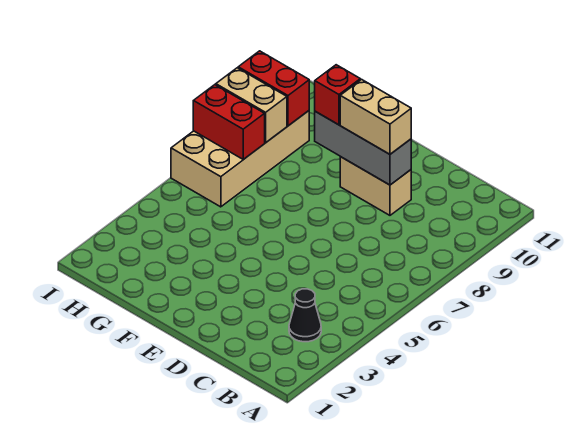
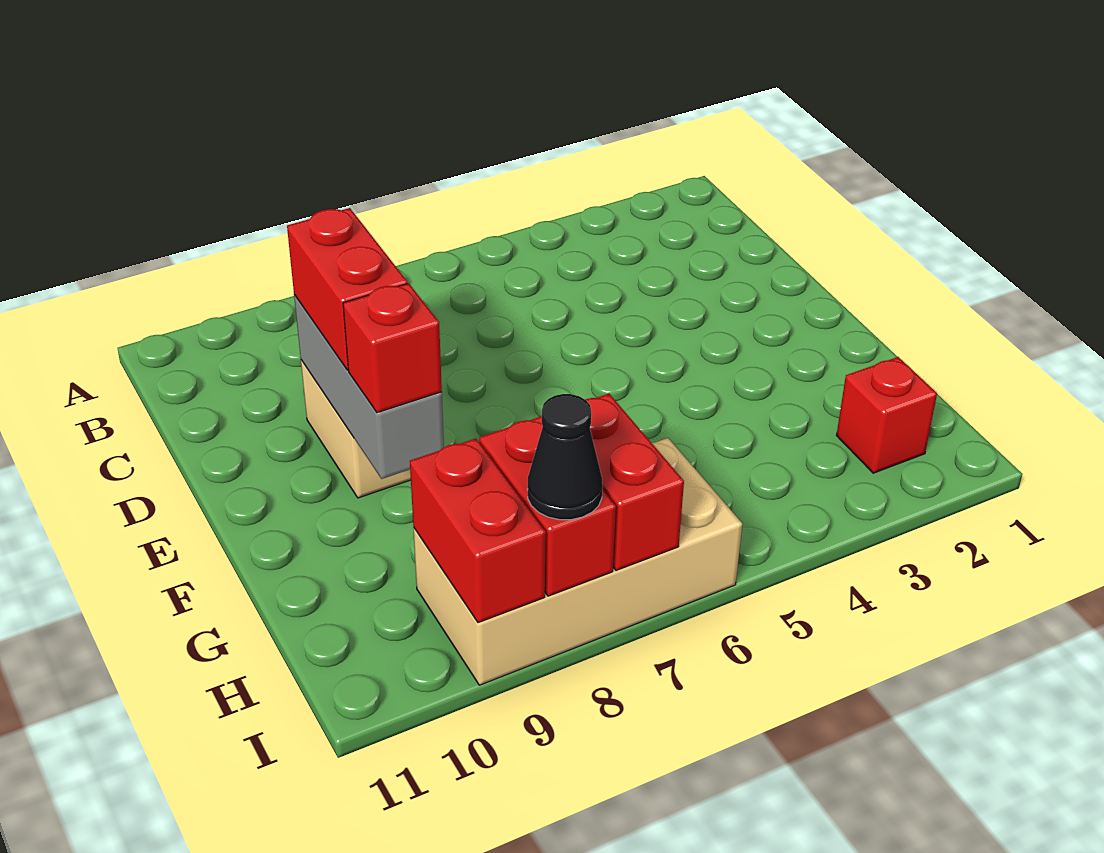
black cone B3 level 1 -> black cone I8 level 3
tan brick D9:E9 level 3 -> red brick D9:E9 level 3
none -> red brick H2 level 1
tan brick H8:I8 level 2 -> red brick H8:I8 level 2

